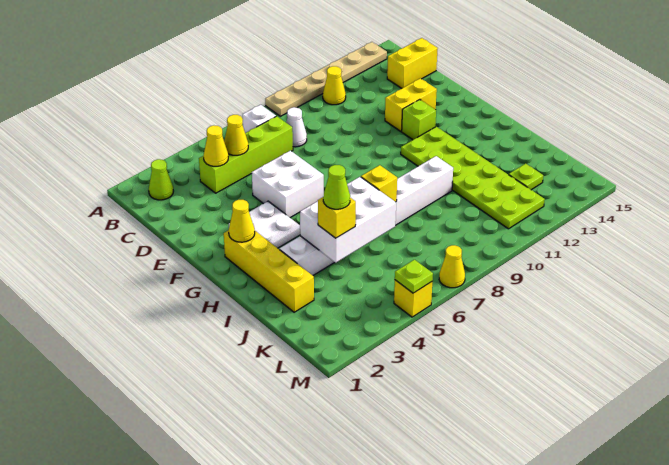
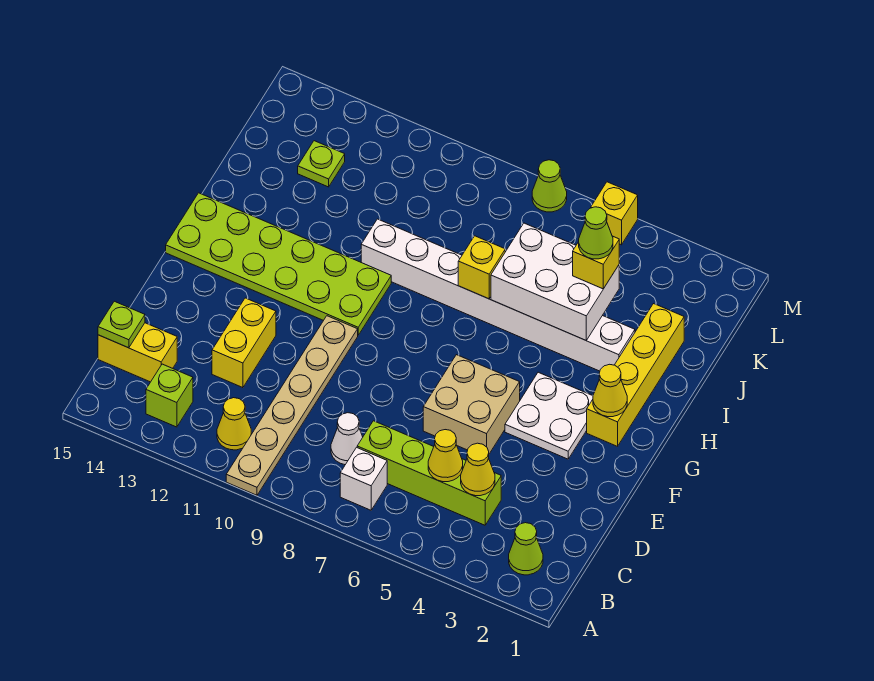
tan plate A9:A14 level 1 -> tan plate A10:F10 level 1
white brick E5:F6 level 1 -> tan brick E5:F6 level 1
yellow brick E12:E13 level 1 -> yellow brick D12:E12 level 1
lime brick F12 level 1 -> lime brick B13 level 1
lime plate G11:L12 level 1 -> lime plate G10:H15 level 1
lime plate M5 level 2 -> lime plate C15 level 2
yellow cone M7 level 1 -> lime cone M7 level 1

